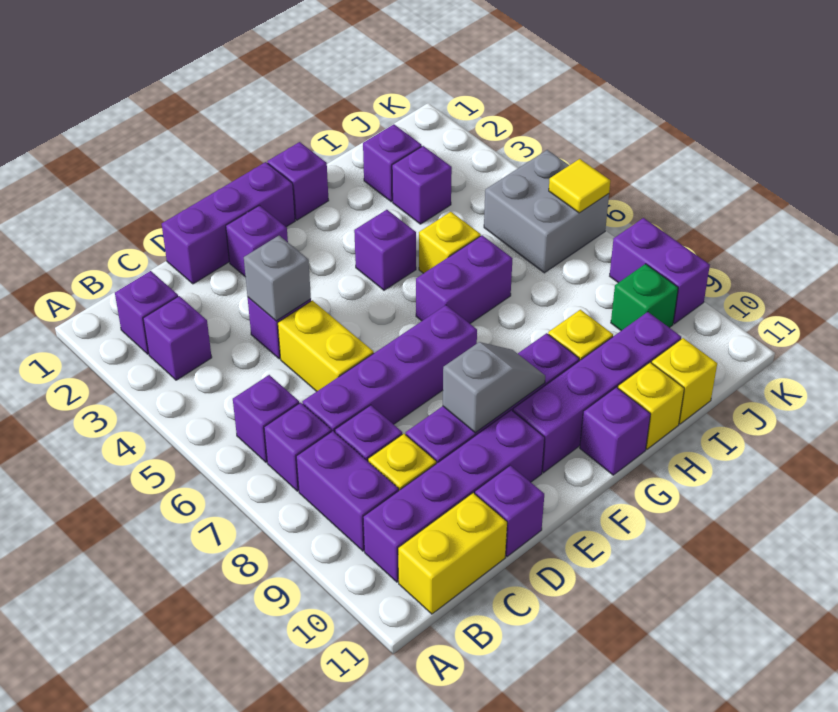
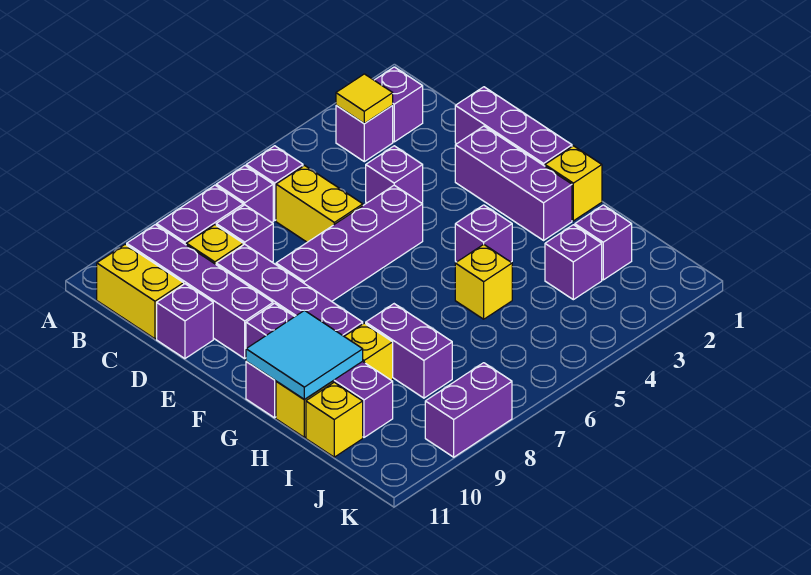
purple brick C7:F7 level 1 -> purple brick E5:E8 level 1
grey brick D4 level 2 -> none
yellow brick D5:D6 level 1 -> yellow brick C6:D6 level 1
purple brick E2 level 1 -> purple brick E2:G2 level 1
grey slope E9:F9 level 2 top E -> none
purple brick G1 level 1 -> yellow brick G1 level 1
purple brick G6:H6 level 1 -> purple brick H8:I8 level 1
none -> cyan tile G10:H11 level 2
grey brick J5:K6 level 1 -> none
green brick J9 level 1 -> none
yellow tile K6 level 2 -> yellow tile B3 level 2

